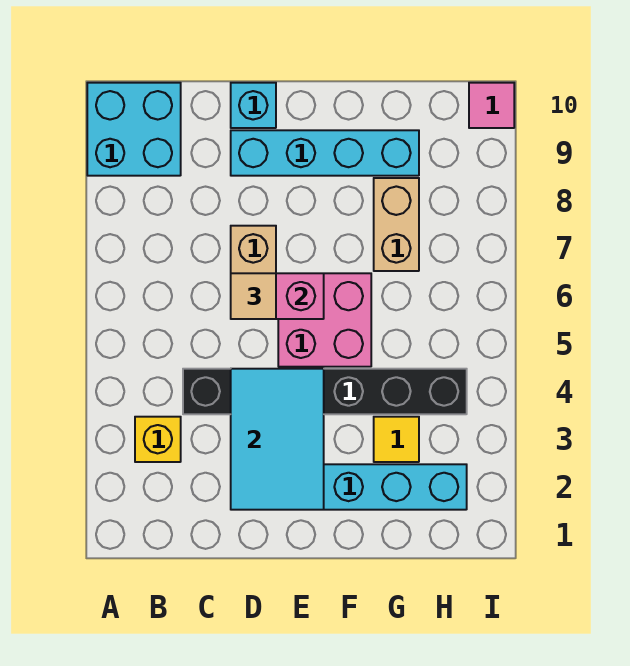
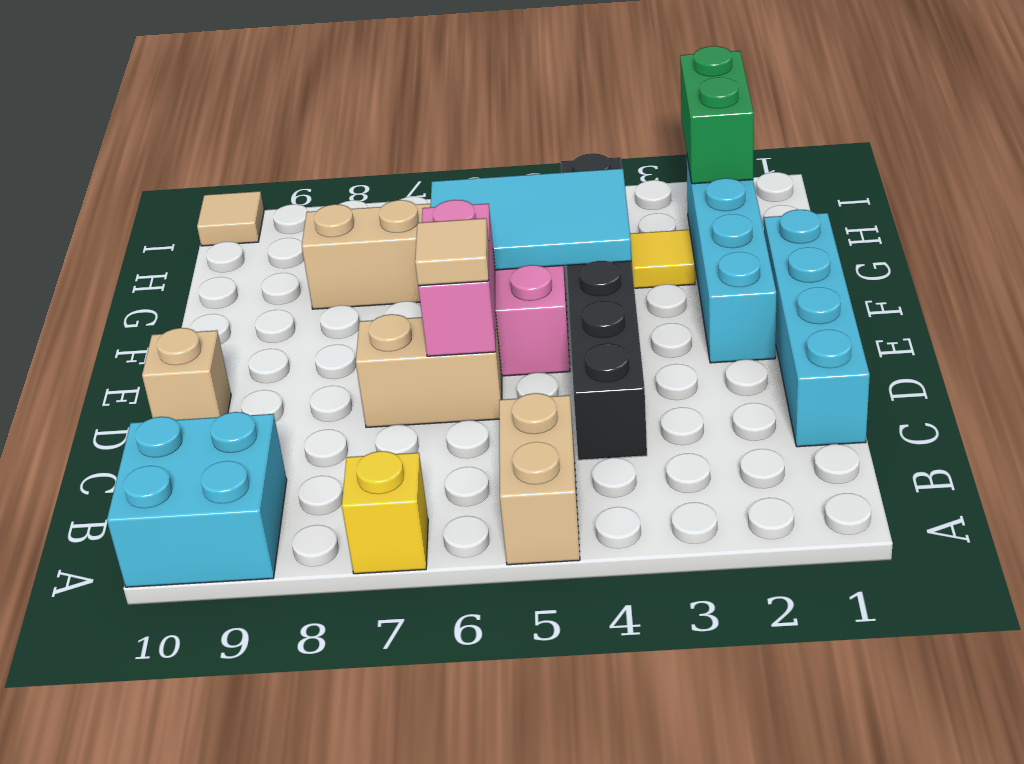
none -> tan brick A5:B5 level 1
yellow brick B3 level 1 -> yellow brick A7 level 1
cyan tile D2:E4 level 2 -> cyan tile F4:G6 level 2
cyan brick D9:G9 level 1 -> cyan brick C1:F1 level 1
cyan brick D10 level 1 -> tan brick D10 level 1
none -> green brick H2:I2 level 2
pink tile I10 level 1 -> tan tile I10 level 1

